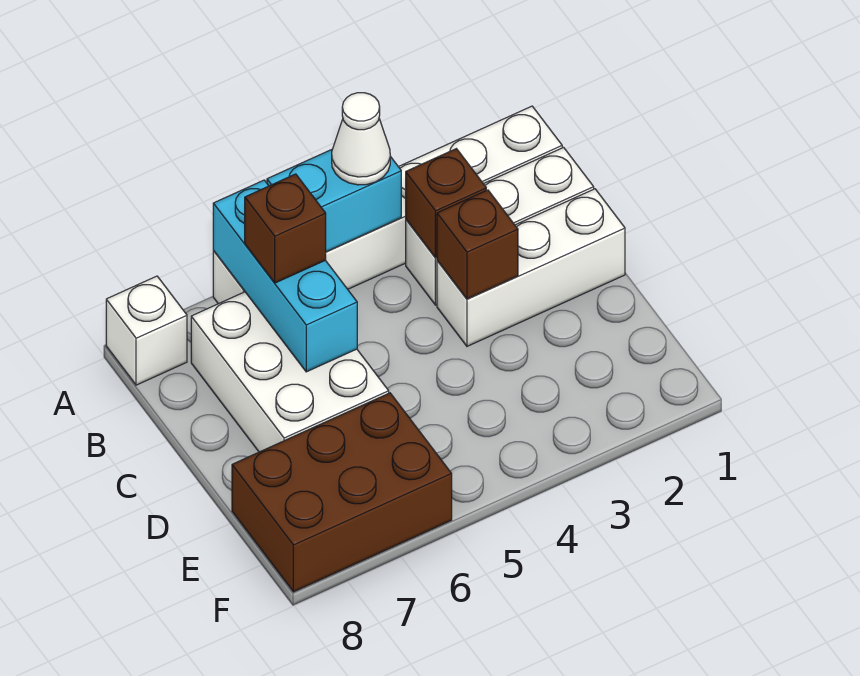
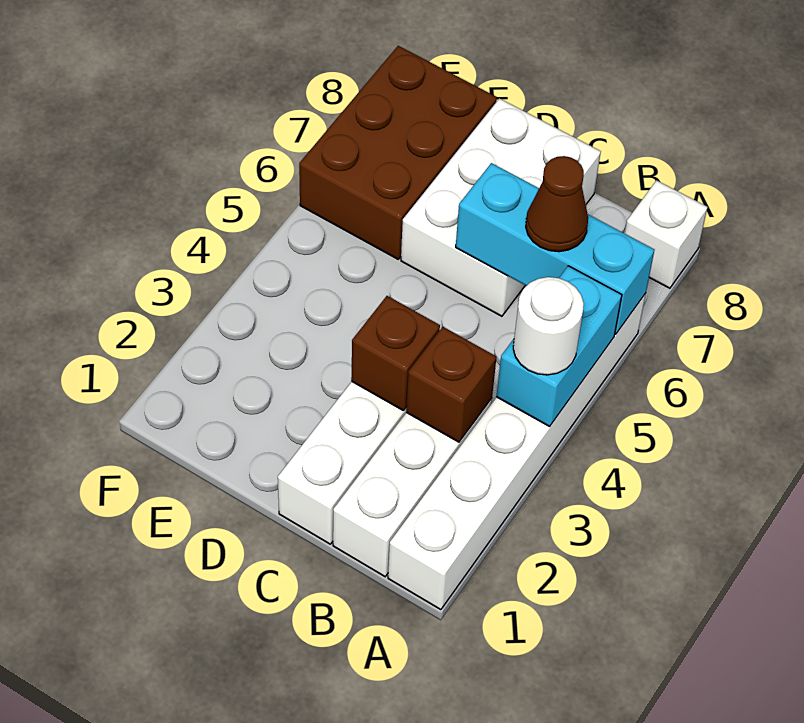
white cone A4 level 3 -> white round brick A4 level 3
white brick B6:D7 level 1 -> white brick C6:D8 level 1
brown brick B6 level 3 -> brown cone B6 level 3

